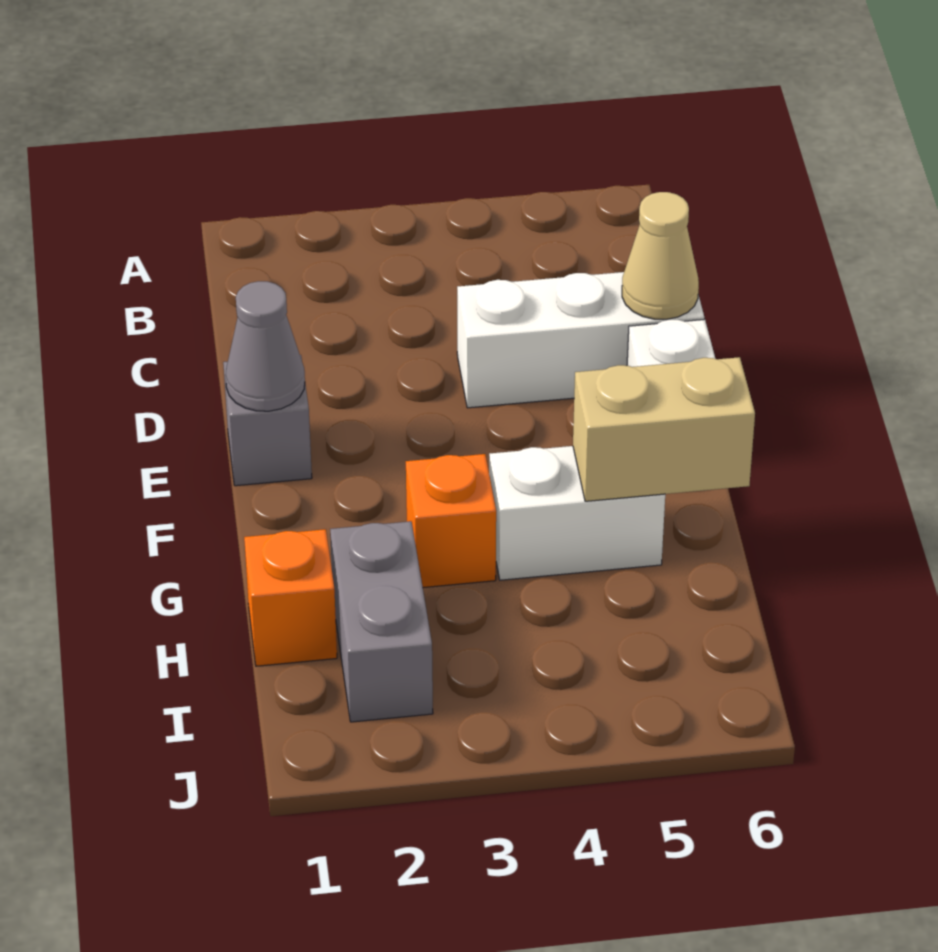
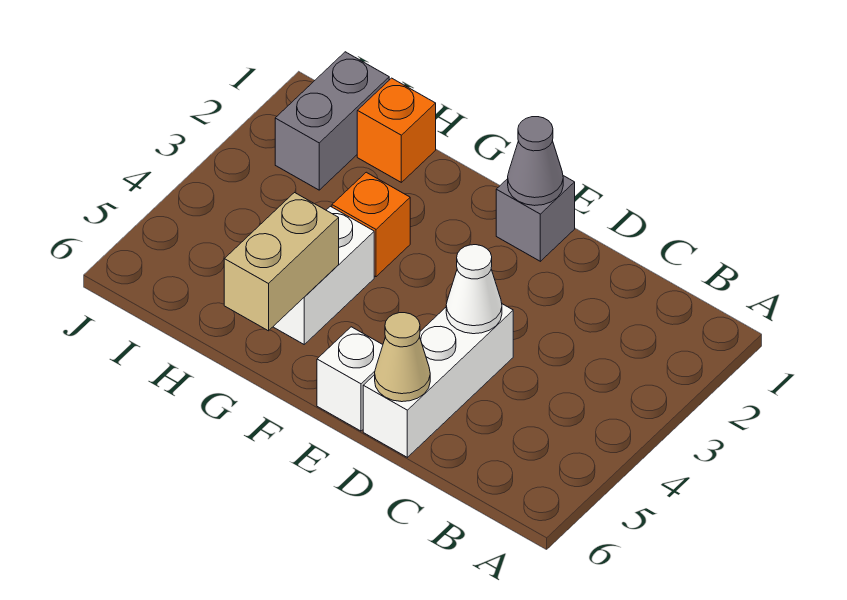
none -> white cone D4 level 2
grey brick H2:I2 level 1 -> grey brick I1:I2 level 1

